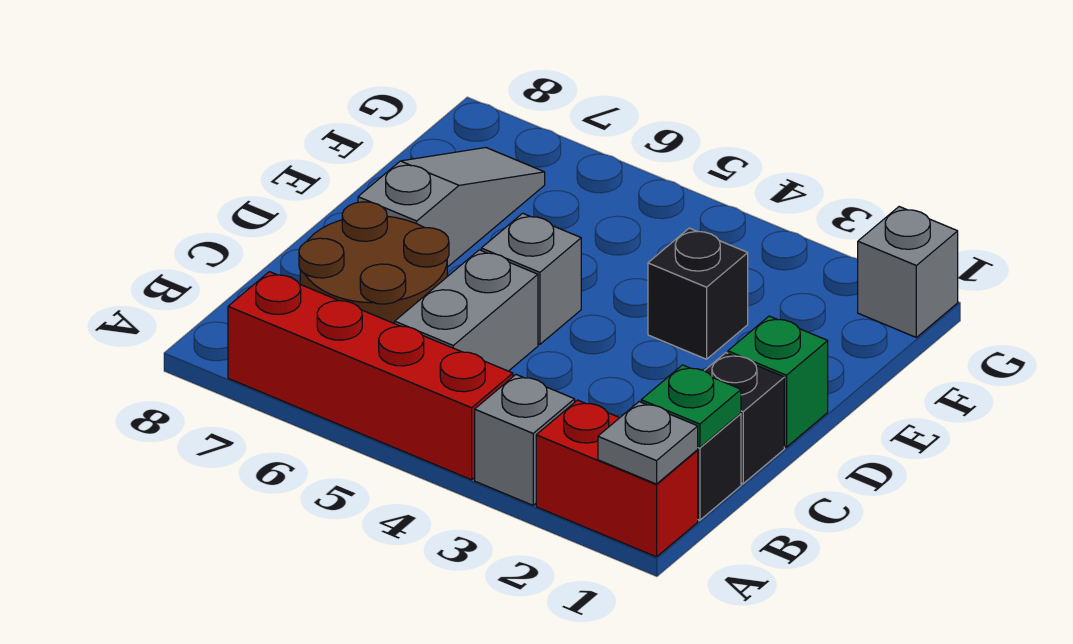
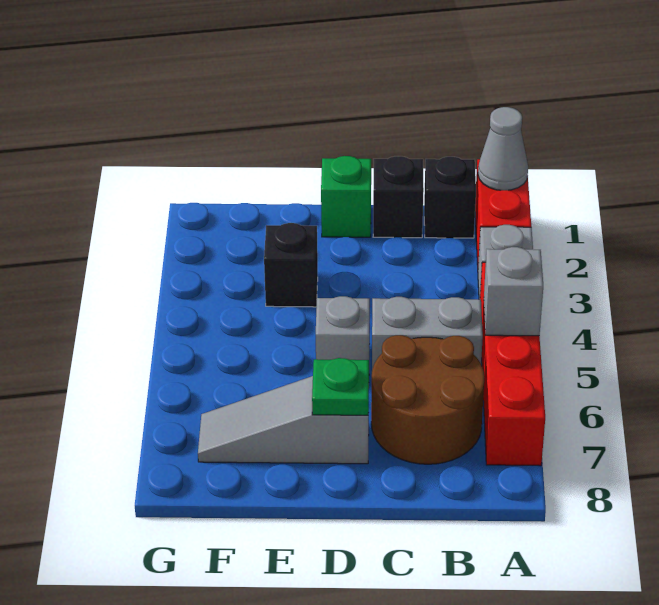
grey plate A1 level 2 -> grey cone A1 level 2
green plate B1 level 2 -> green plate D7 level 2
grey brick G1 level 1 -> grey brick A5 level 2

